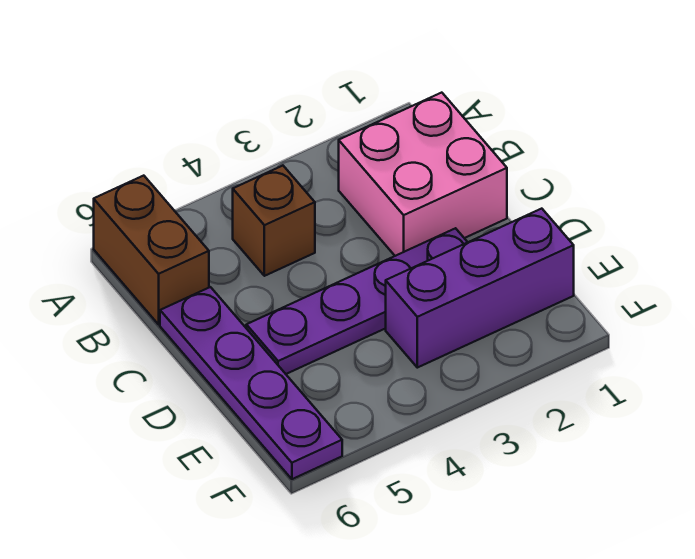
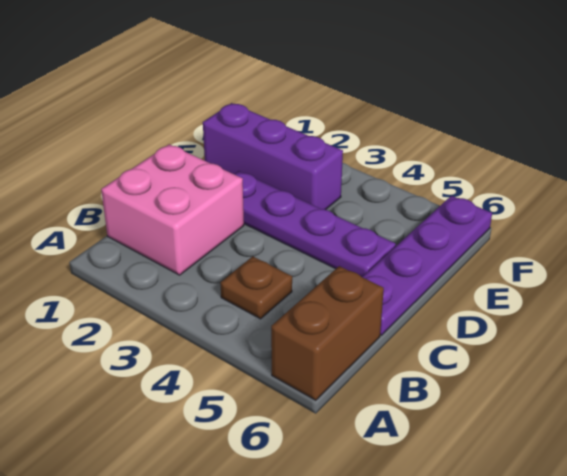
brown brick B4 level 1 -> brown plate B4 level 1

